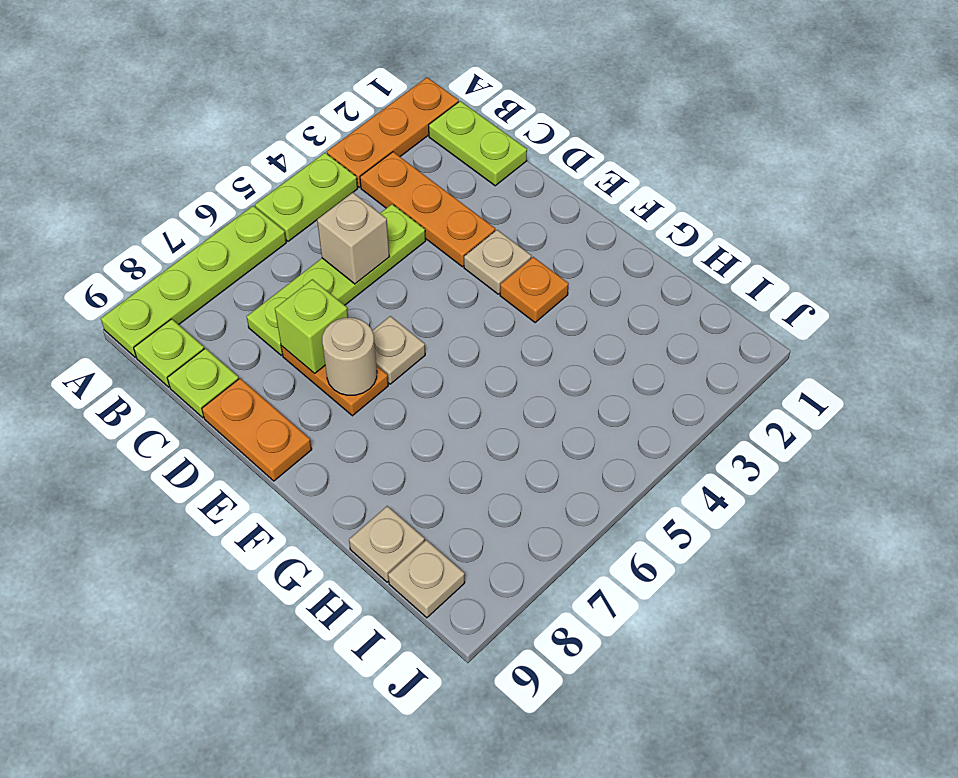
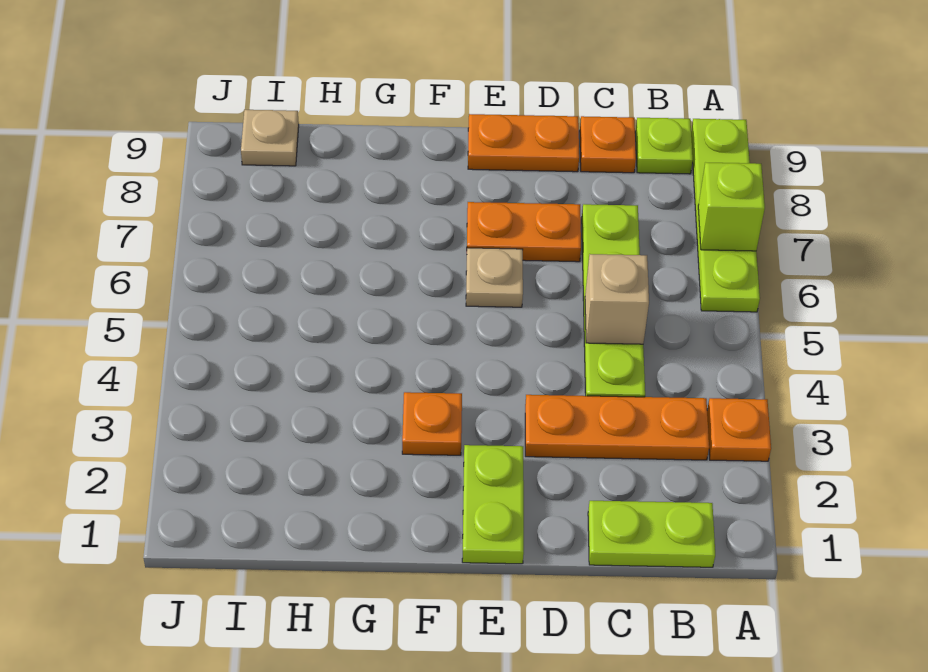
orange plate A1:A3 level 1 -> orange plate A3 level 1
lime plate A4:A5 level 1 -> lime plate E1:E2 level 1
lime plate C9 level 1 -> orange plate C9 level 1
lime brick D7 level 2 -> lime brick A7 level 2
tan plate E3 level 1 -> none
tan round brick E7 level 2 -> none
tan plate H9 level 1 -> none

